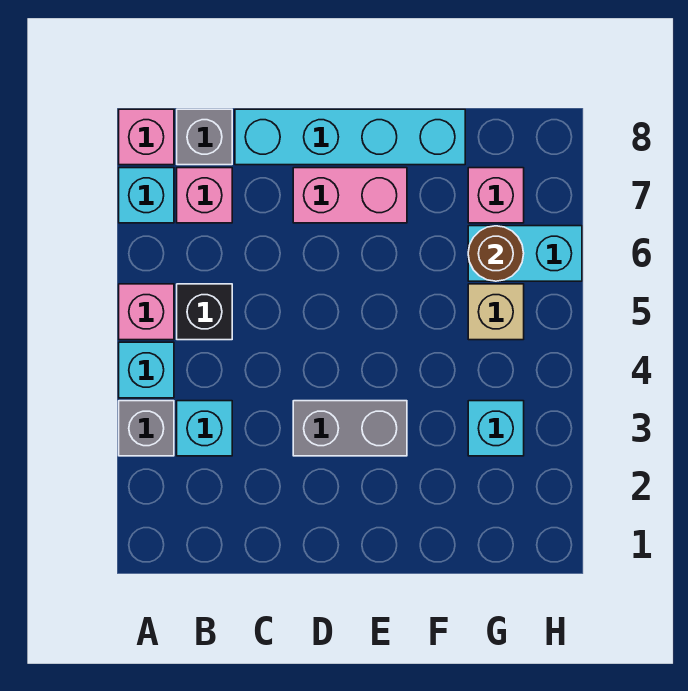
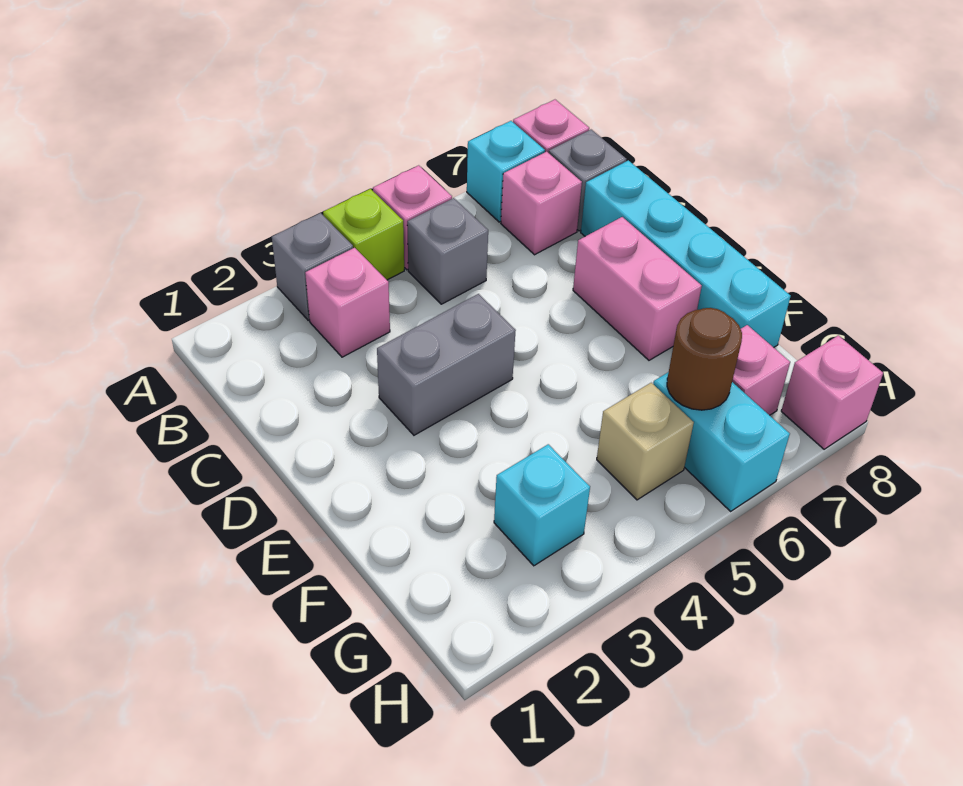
cyan brick A4 level 1 -> lime brick A4 level 1
cyan brick B3 level 1 -> pink brick B3 level 1
black brick B5 level 1 -> grey brick B5 level 1
grey brick D3:E3 level 1 -> grey brick D3:D4 level 1
none -> pink brick H8 level 1

